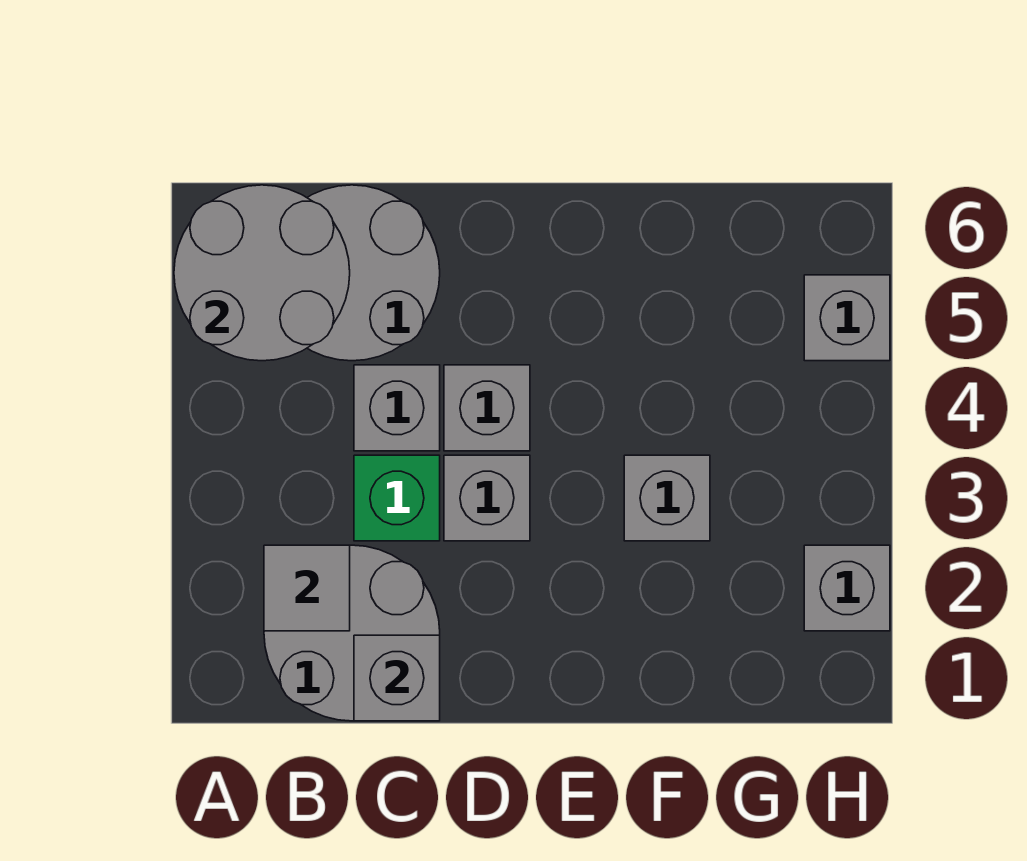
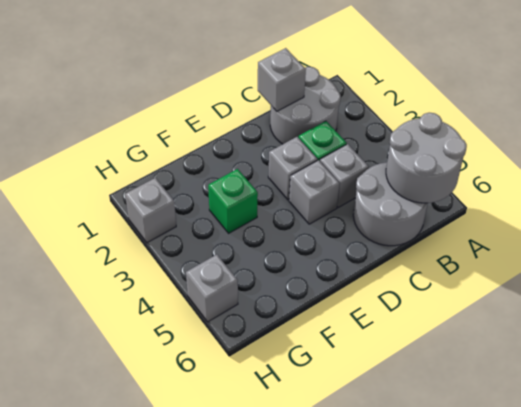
grey tile B2 level 2 -> none
grey brick F3 level 1 -> green brick F3 level 1

